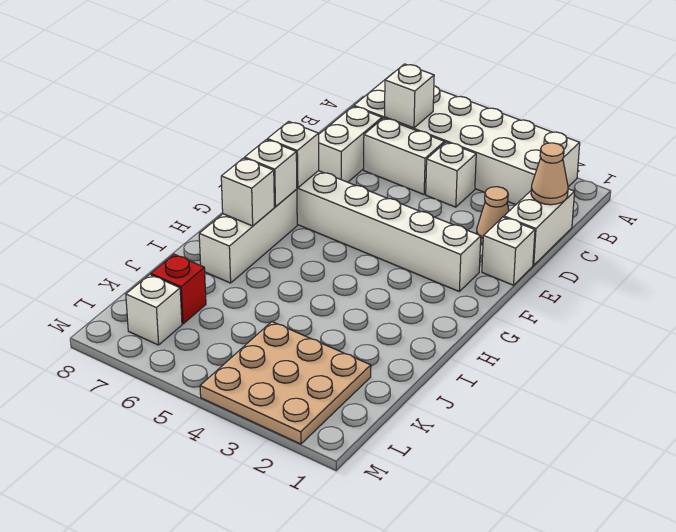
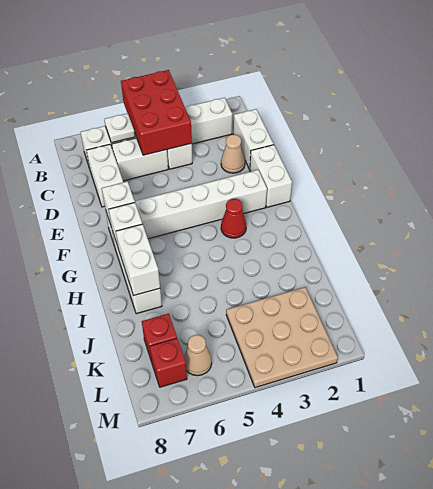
white brick A2:B7 level 1 -> white brick B2:B7 level 1
none -> red brick A4:C5 level 2
white brick B6 level 2 -> white plate B6 level 2
tan cone C1 level 2 -> tan cone L6 level 1
white brick E1 level 1 -> white brick E1:F1 level 1
none -> red cone G3 level 1
white brick H7 level 2 -> white brick H7:I7 level 2
white brick L7 level 1 -> red brick L7 level 1

